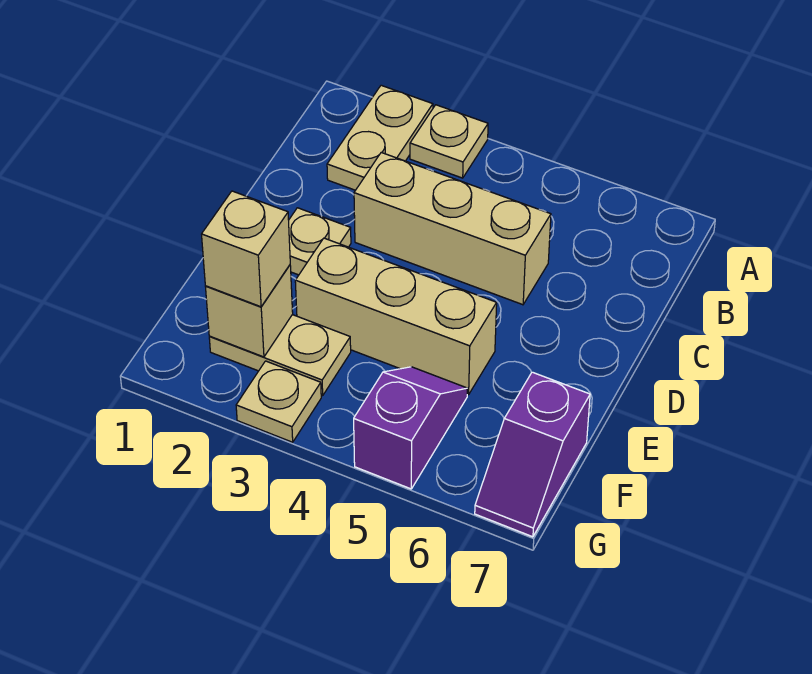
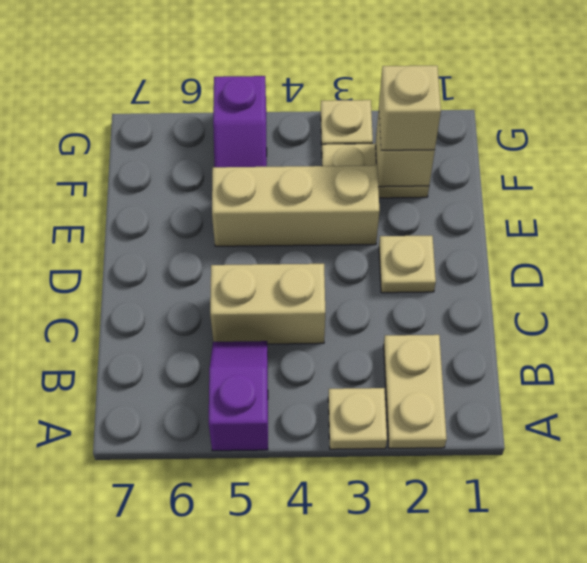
tan brick C3:C5 level 1 -> tan brick C4:C5 level 1
purple slope F7:G7 level 1 top F -> purple slope A5:B5 level 1 top A

